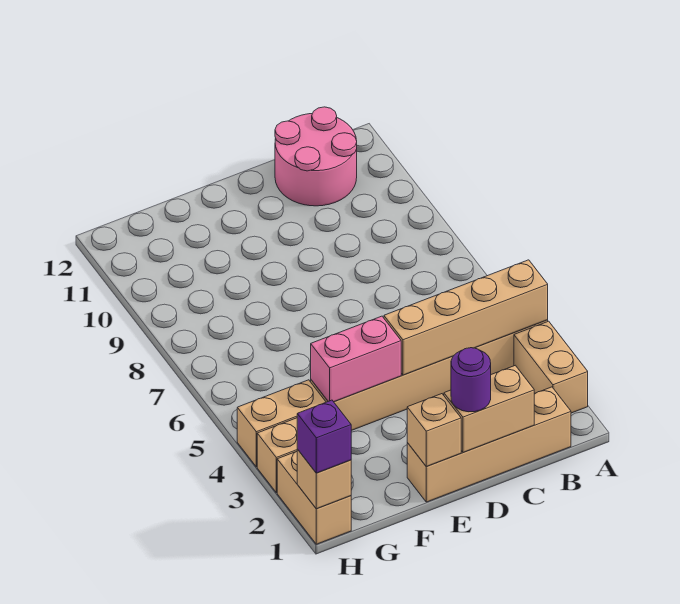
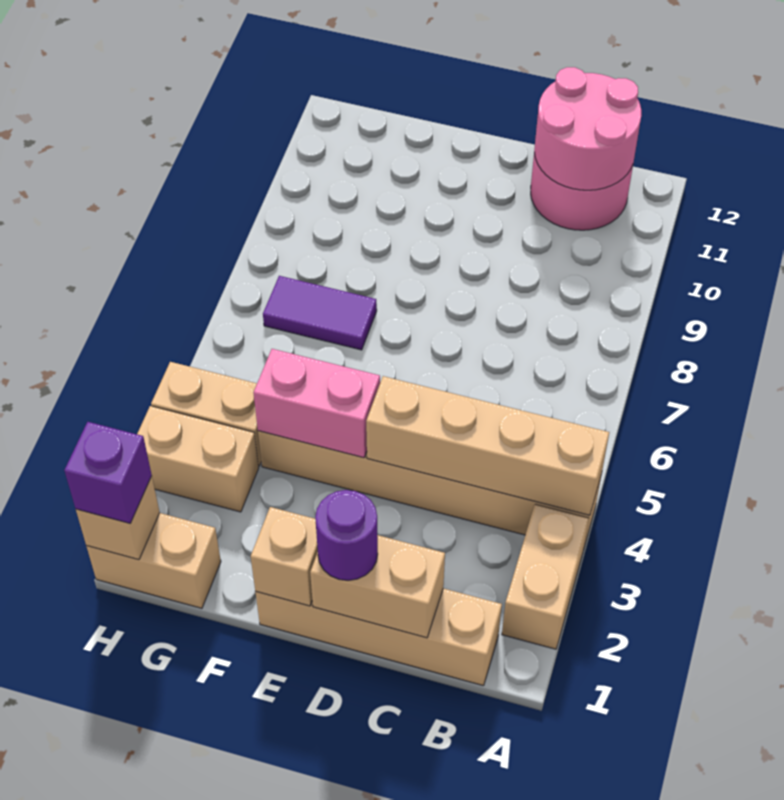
none -> pink round brick B11:C12 level 2
none -> purple tile F7:G7 level 1
tan brick H1:H2 level 1 -> tan brick G1:H1 level 1

